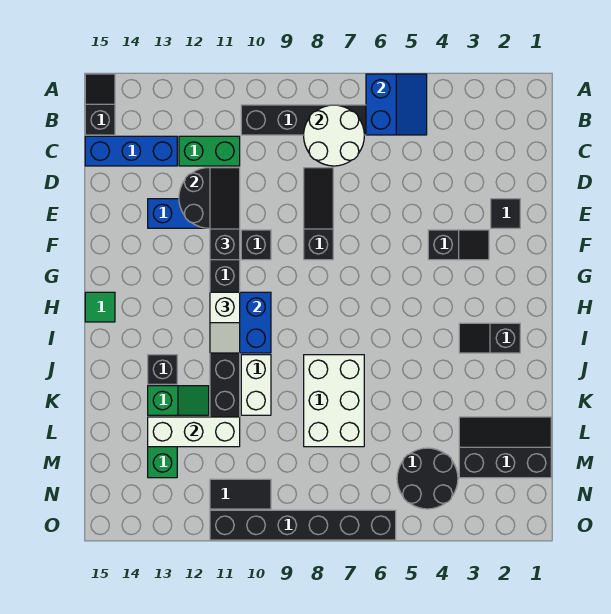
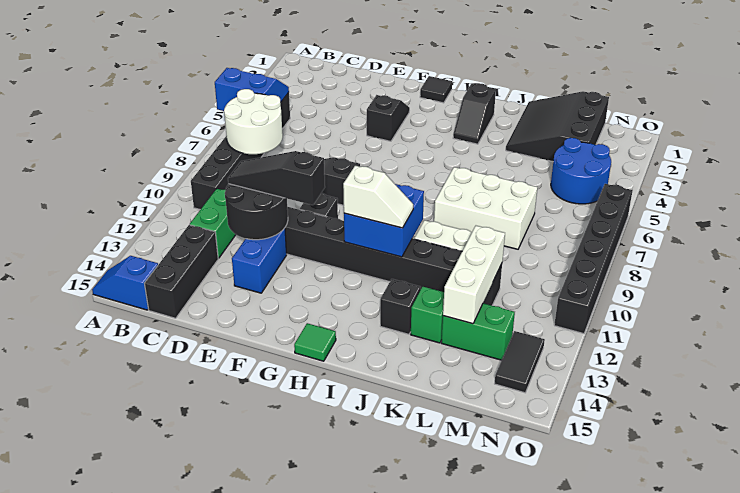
black slope A15:B15 level 1 top B -> blue slope A15:B15 level 1 top B
blue brick C13:C15 level 1 -> black brick C13:C15 level 1
black tile E2 level 1 -> black tile G1 level 1
black slope L1:M3 level 1 top M -> black slope K1:M3 level 1 top M
black round brick M4:N5 level 1 -> blue round brick M4:N5 level 1
black tile N10:N11 level 1 -> black tile N13:N14 level 1

